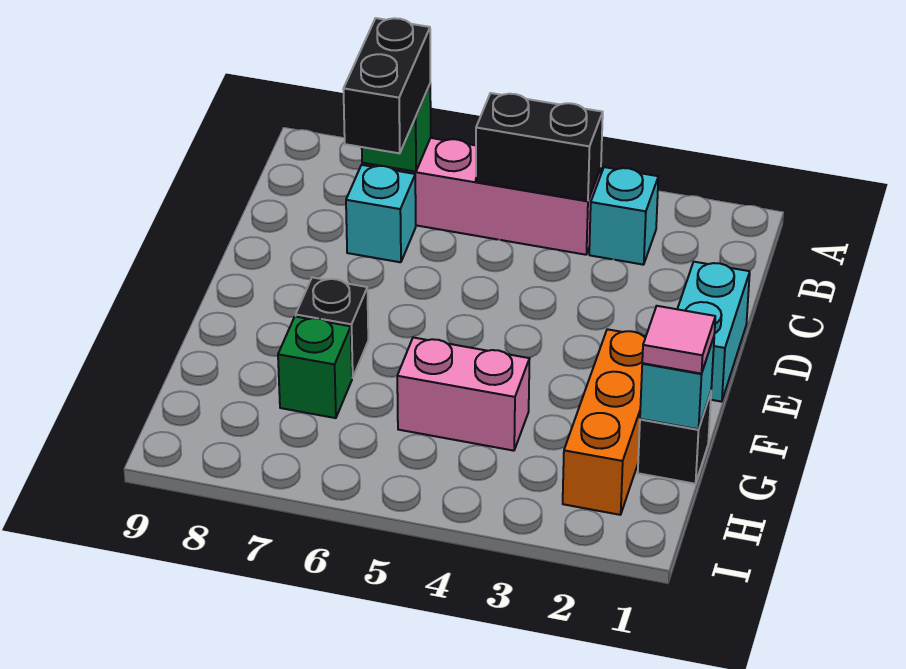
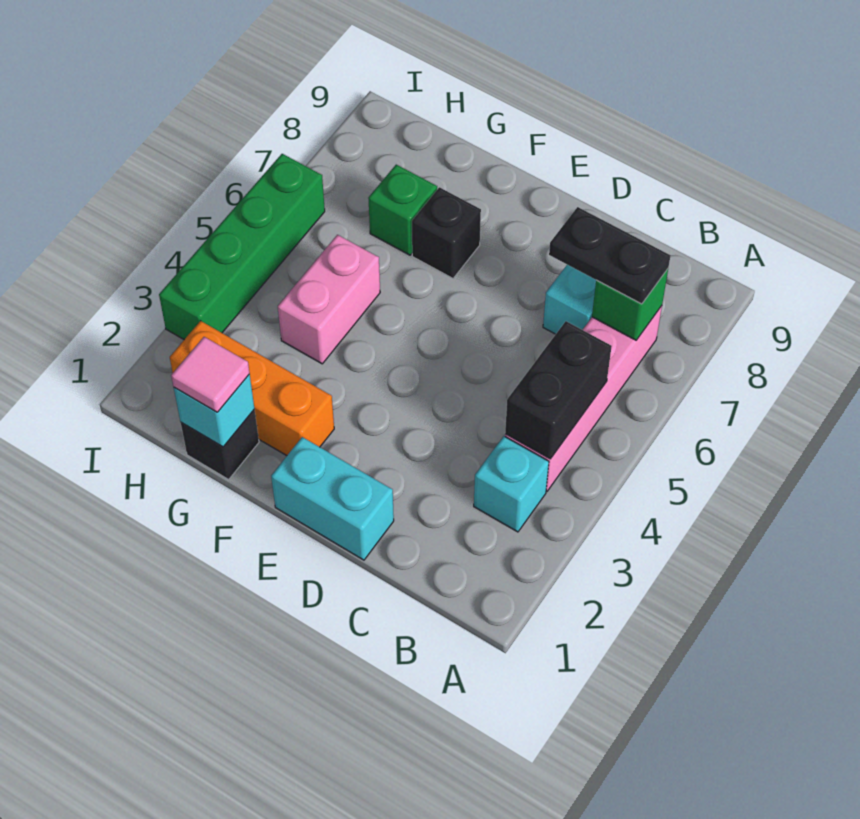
black brick B7:C7 level 3 -> black plate B7:C7 level 3
none -> green brick I3:I6 level 1

